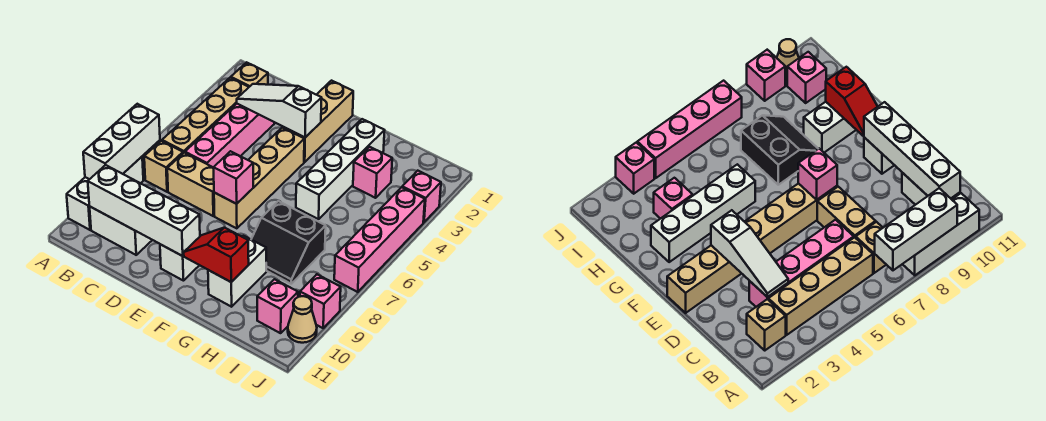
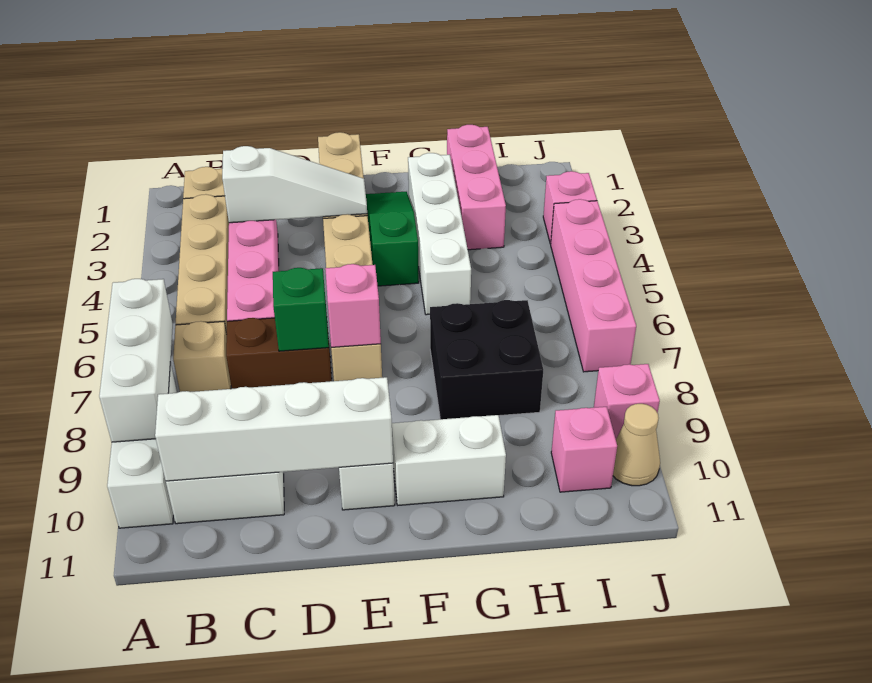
white slope C3:E3 level 2 top E -> white slope C3:E3 level 2 top C
tan brick C7:D7 level 1 -> brown brick C7:D7 level 1
none -> green brick D7 level 2
none -> green slope F2:F4 level 1 top 4
red slope F10:G10 level 2 top G -> none
black slope G7:H8 level 1 top 7 -> black brick G7:H8 level 1
white brick G9:G10 level 1 -> white brick F10:G10 level 1
pink brick H3 level 1 -> pink brick H1:H3 level 1

